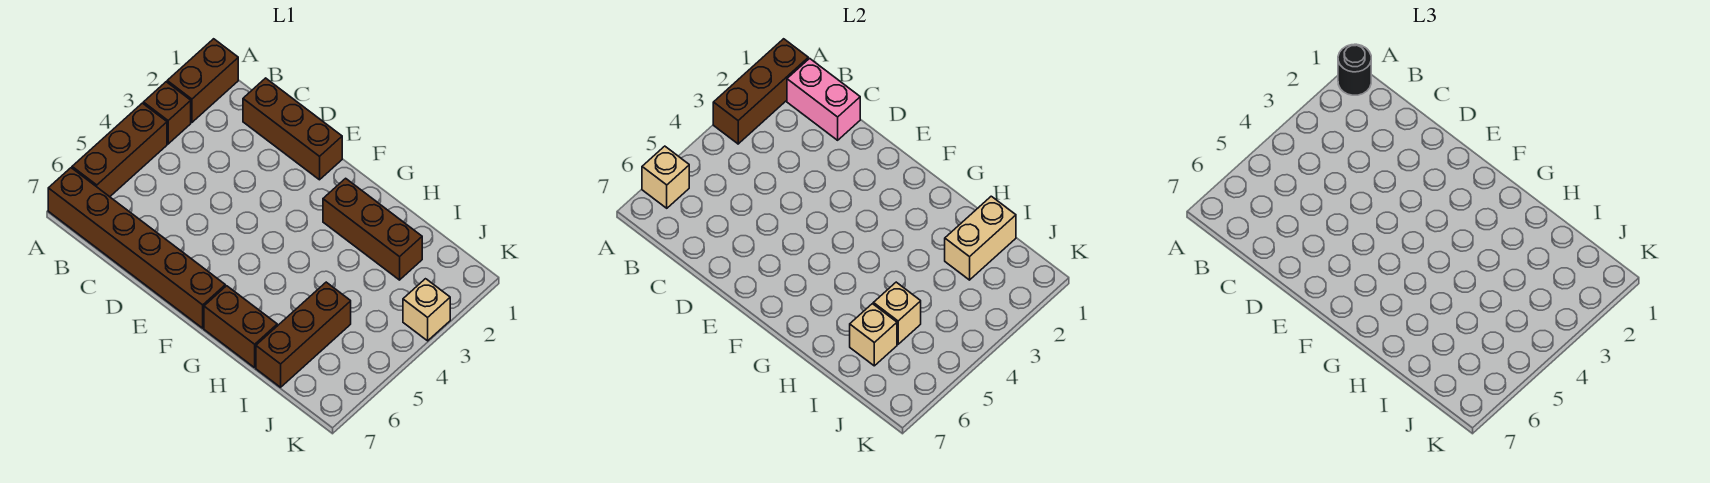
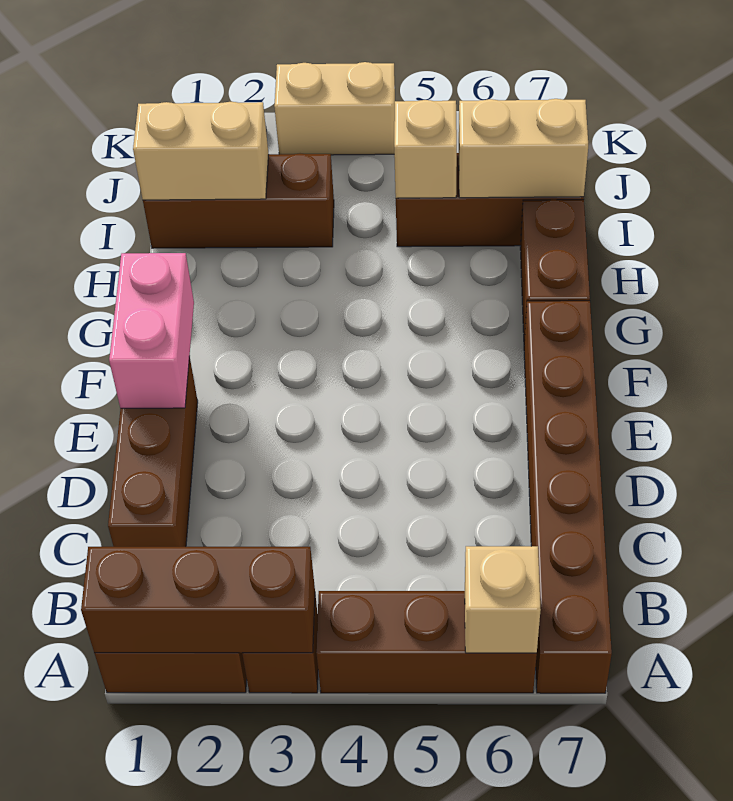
black round brick A1 level 3 -> none
pink brick B1:C1 level 2 -> pink brick E1:F1 level 2
brown brick G2:I2 level 1 -> brown brick I1:I3 level 1
tan brick I6 level 2 -> tan brick I6:I7 level 2
tan brick K3 level 1 -> tan brick K3:K4 level 1

